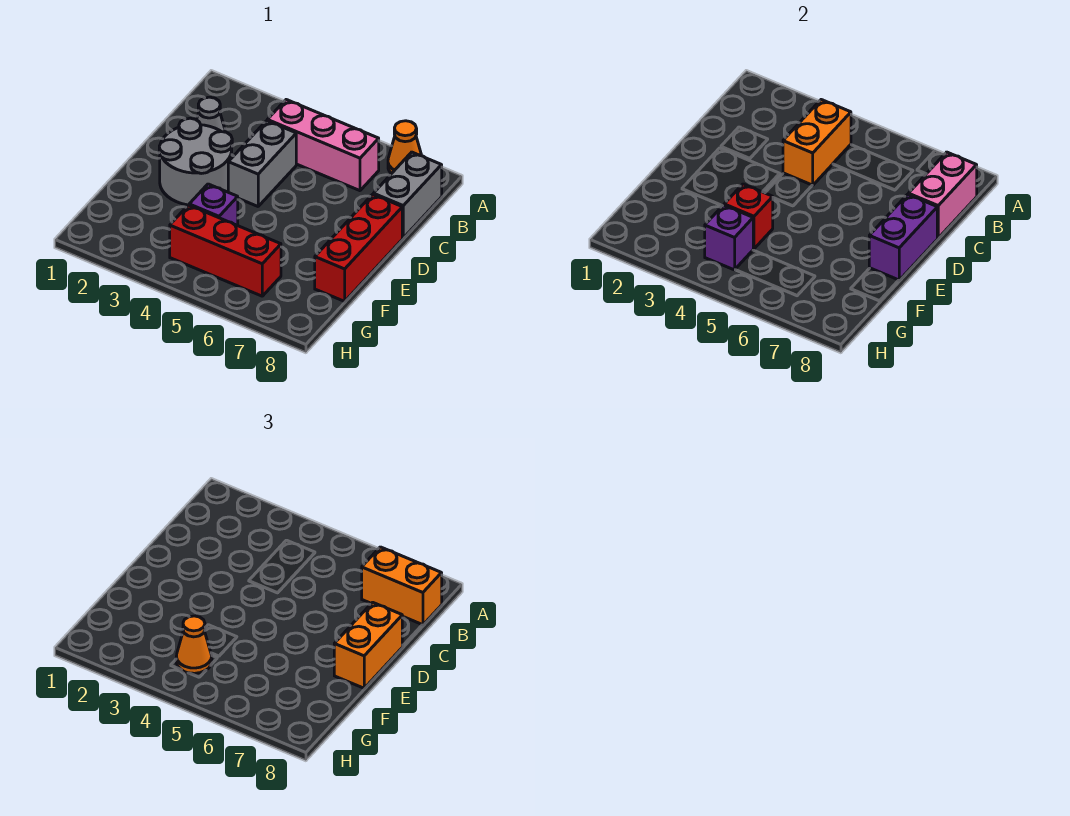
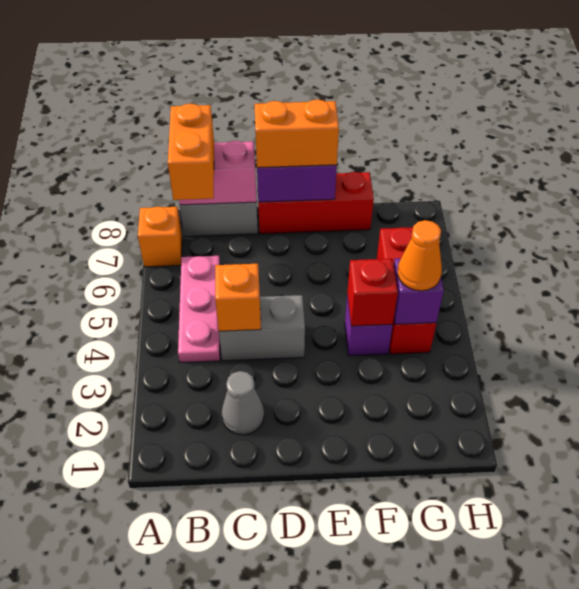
orange cone A7 level 1 -> orange brick A7 level 1
pink brick B4:B6 level 1 -> pink plate B4:B6 level 1
orange brick B4:C4 level 2 -> orange brick C4 level 2
grey round brick D2:E3 level 1 -> none

